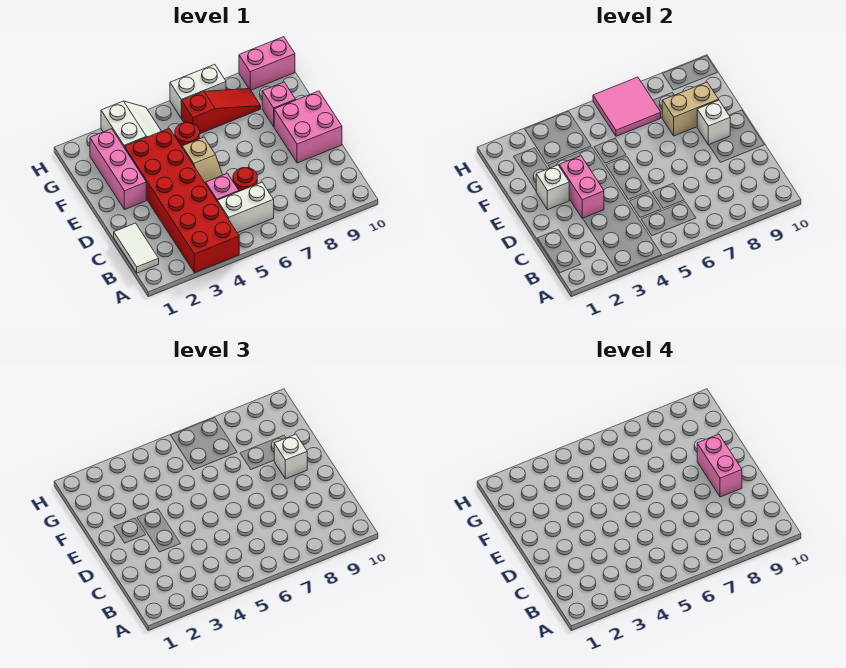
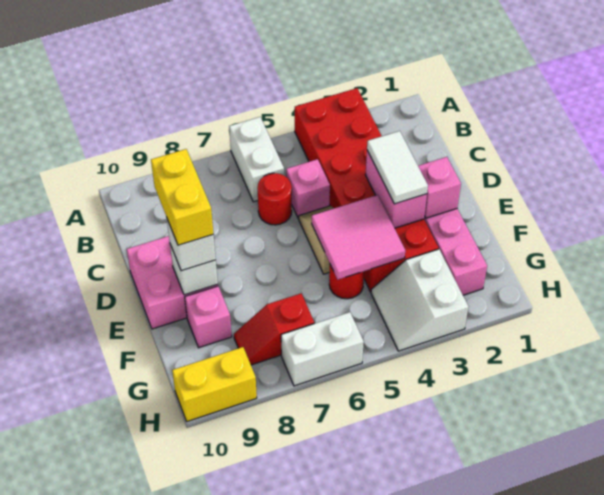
white tile B1:C1 level 1 -> white tile D3:E3 level 3
white brick B5:B6 level 1 -> white brick A6:B6 level 1
pink brick D9:E9 level 4 -> yellow brick D9:E9 level 4
white brick E2 level 2 -> pink brick E2 level 2
tan brick F8:F9 level 2 -> none
red slope G6:G8 level 1 top 6 -> red slope G7:G8 level 1 top 7
pink tile G6:H7 level 2 -> pink tile E4:F5 level 2
pink brick H9:H10 level 1 -> yellow brick H9:H10 level 1

